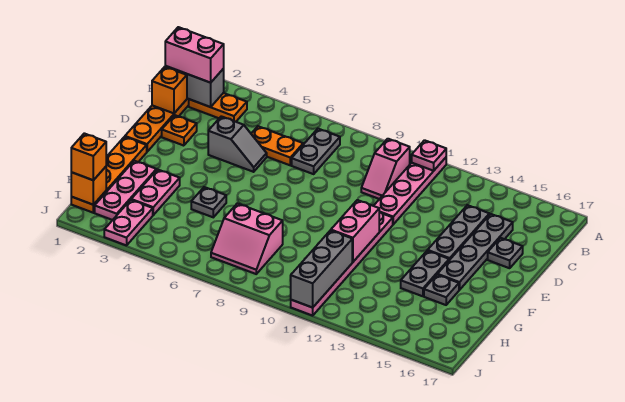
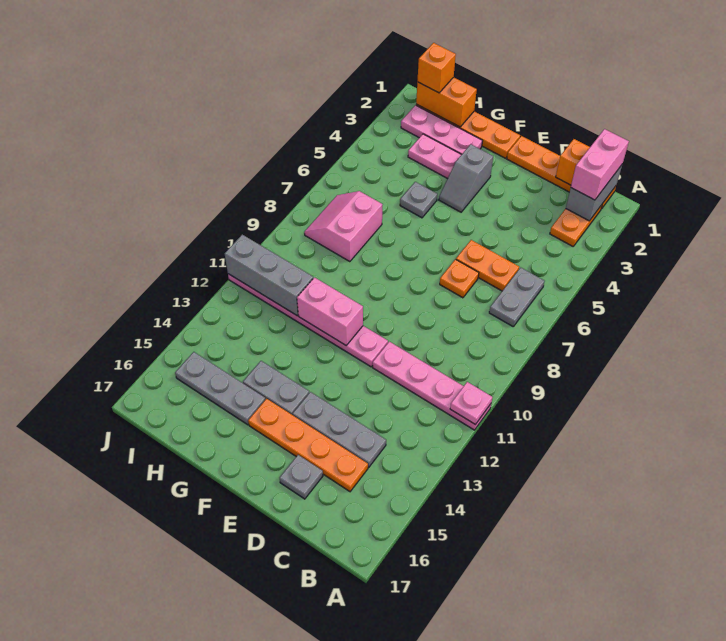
grey plate B7:C7 level 1 -> grey plate B6:B7 level 1
pink slope B10:C10 level 1 top B -> none
orange plate C5:C6 level 1 -> orange plate C6:D6 level 1
grey plate C15:F15 level 1 -> orange plate C15:F15 level 1
orange plate D2 level 1 -> orange plate D7 level 1
grey slope D4:D5 level 1 top 4 -> grey slope F3:F4 level 1 top 3
grey plate G15 level 1 -> grey plate G15:I15 level 1
orange brick I1 level 2 -> orange brick H1:I1 level 2
pink plate I3:J3 level 1 -> none

